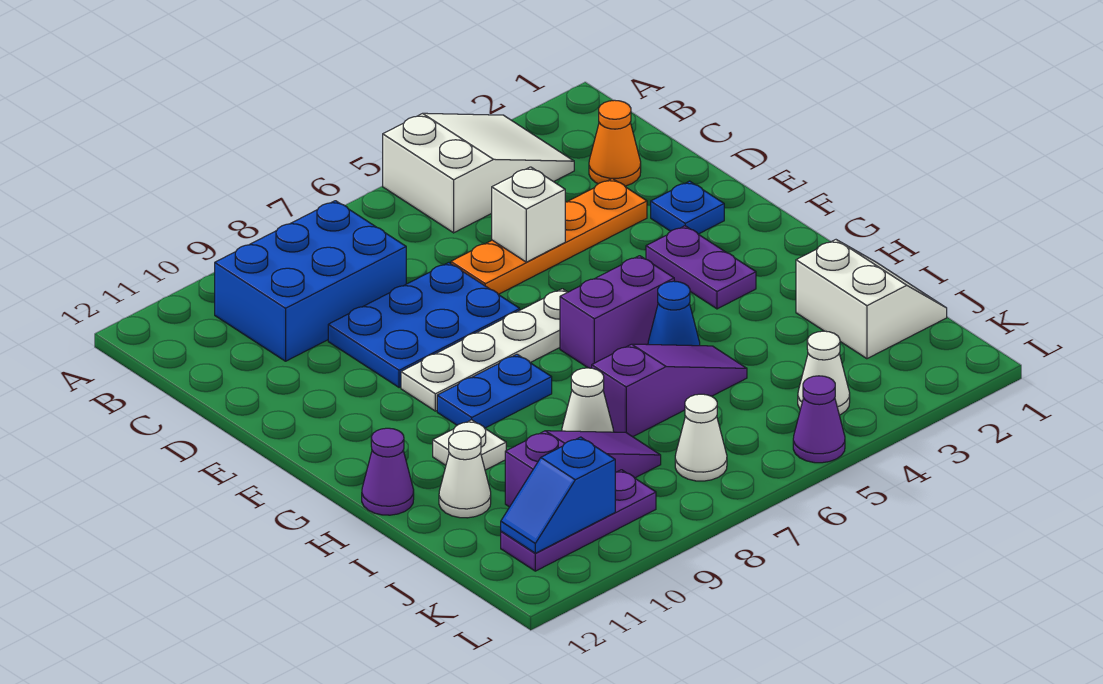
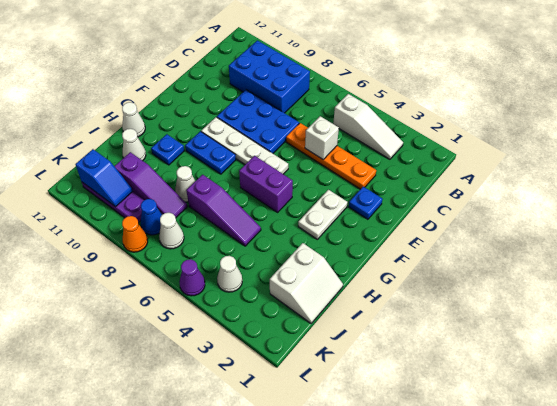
white slope A3:B5 level 1 top 5 -> white slope B3:B5 level 1 top 5
orange cone C2 level 1 -> orange cone L8 level 1
purple plate F3:G3 level 1 -> white plate F3:G3 level 1
blue cone H5 level 1 -> blue cone K8 level 1
white plate H10 level 1 -> blue plate H10 level 1
purple cone H12 level 1 -> white cone H12 level 1
blue slope K10:K11 level 2 top 10 -> blue slope K10:K11 level 2 top 11

